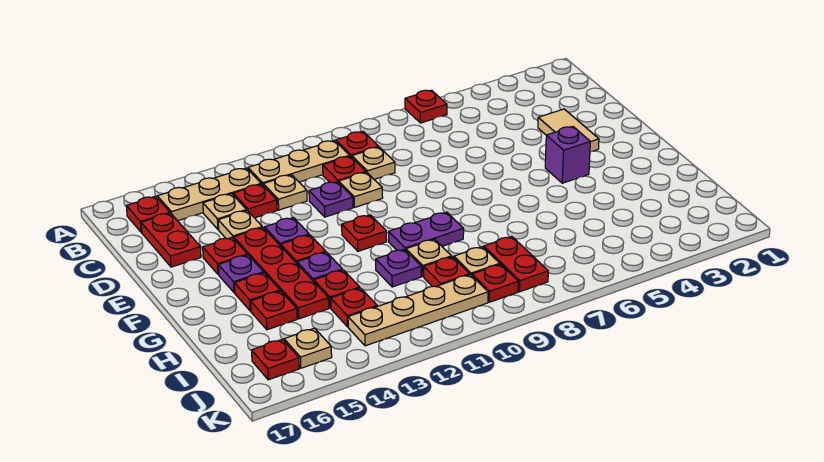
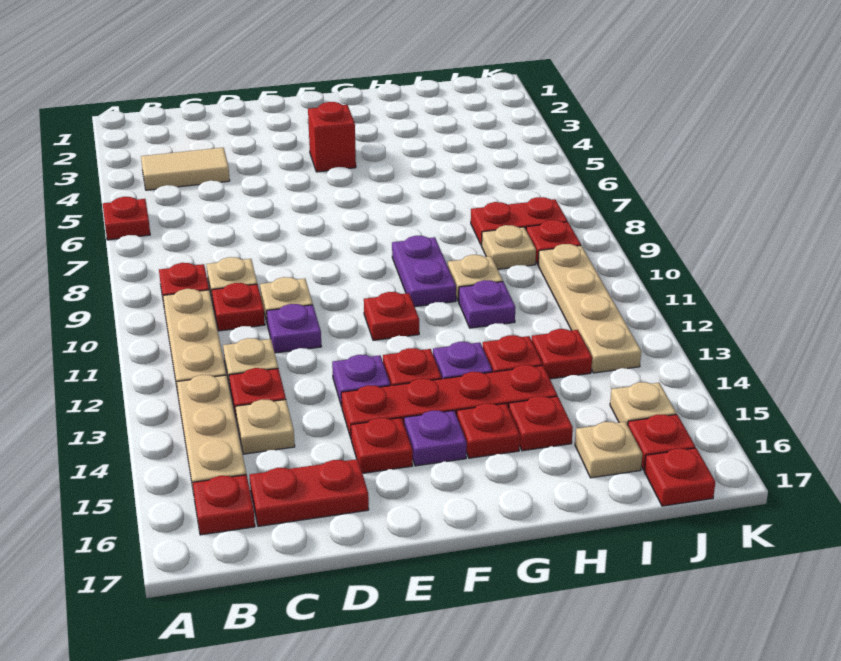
tan tile D3:E3 level 1 -> tan tile B4:C4 level 1
tan plate D14 level 1 -> tan plate I16 level 1
purple brick F4 level 1 -> red brick F4 level 1
red plate I10 level 1 -> red plate J17 level 1

